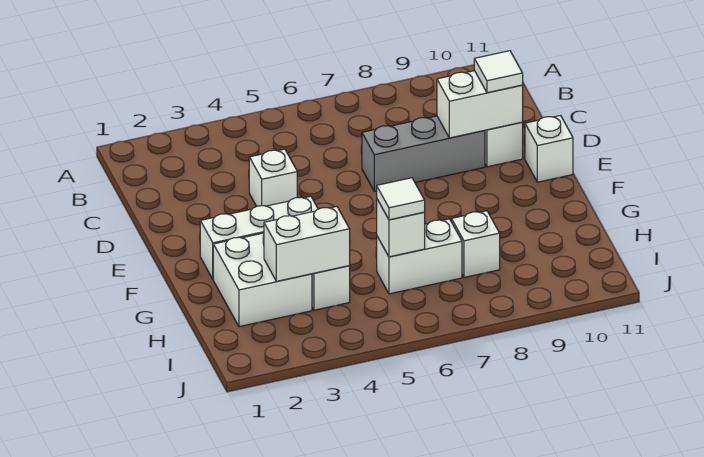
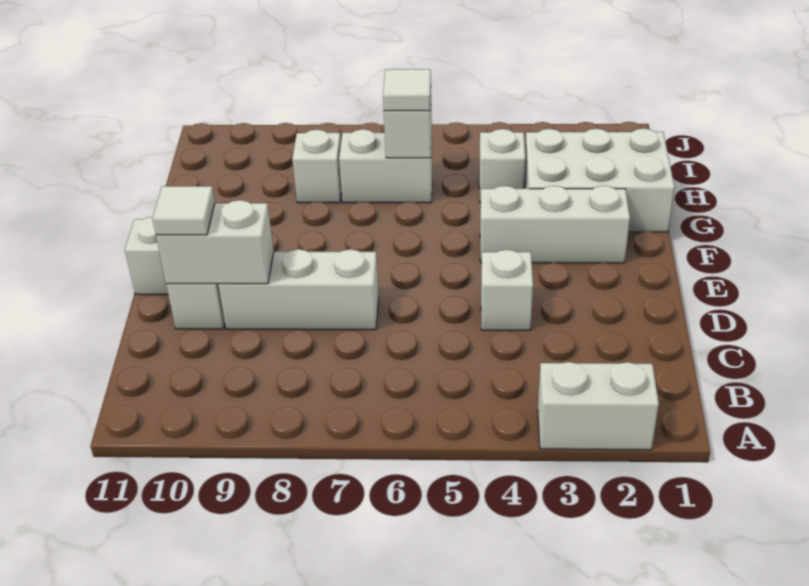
grey brick D7:D9 level 1 -> white brick D7:D9 level 1
white brick G2:H3 level 1 -> white brick G1:H3 level 1
white brick H3:H4 level 2 -> white brick A2:A3 level 1

